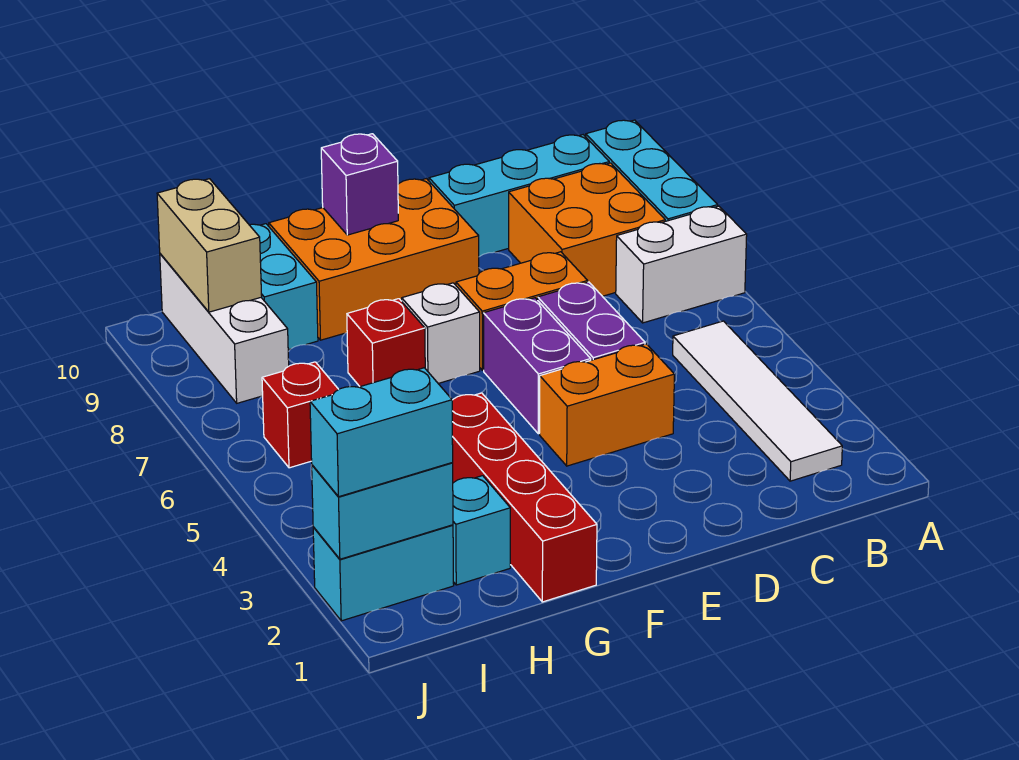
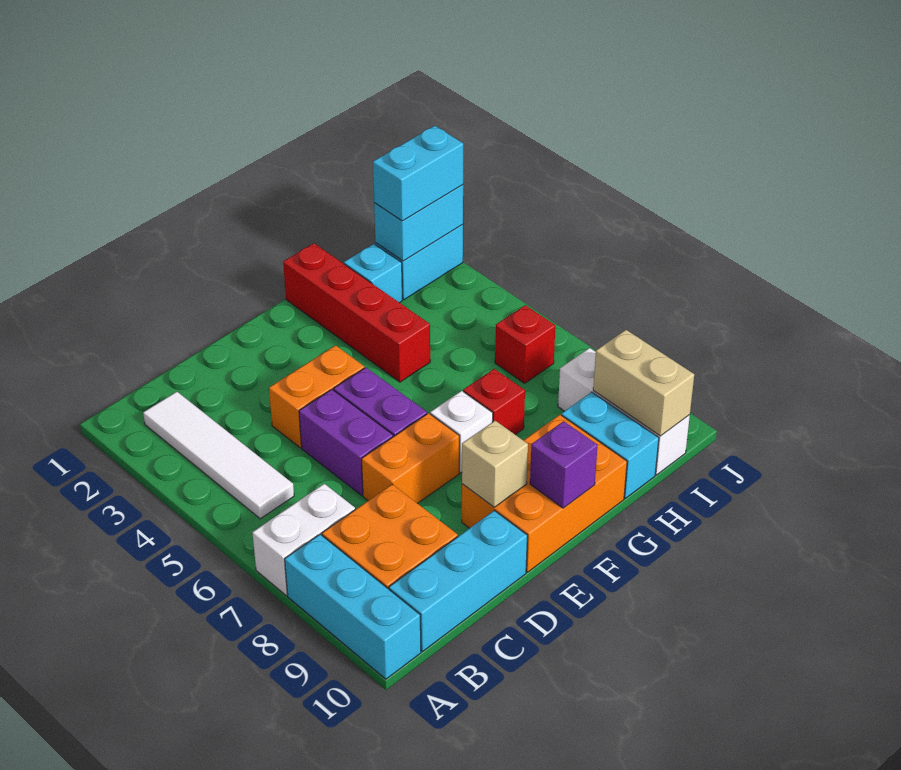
none -> tan brick E9 level 2

